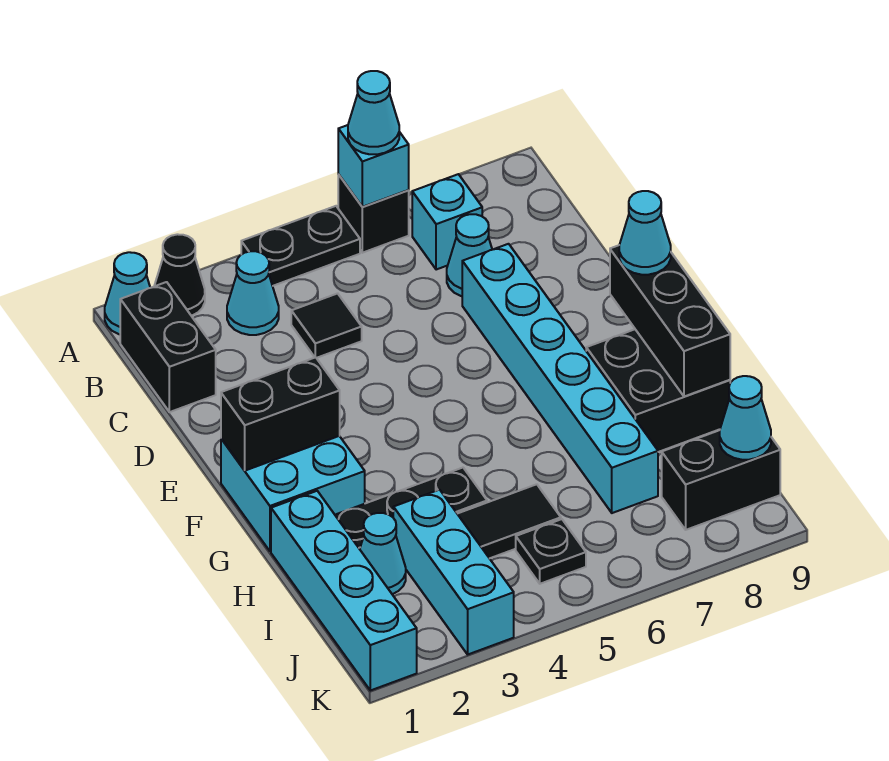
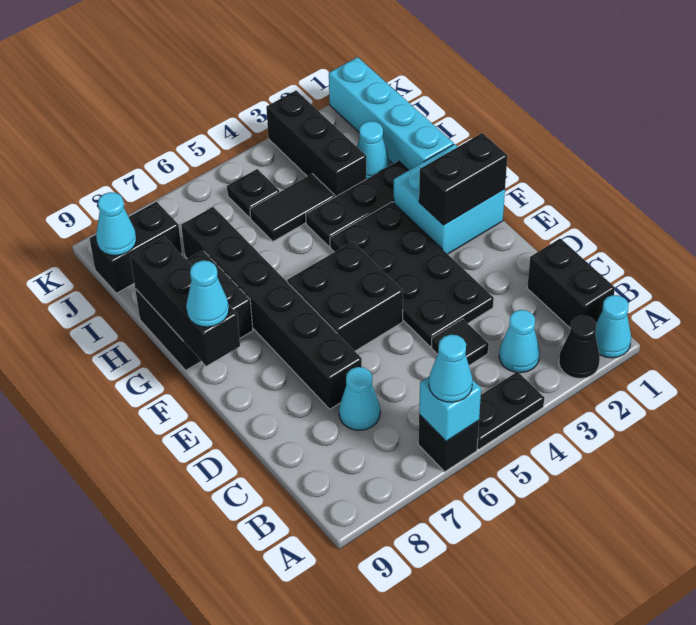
cyan brick B7 level 1 -> none
none -> black plate D3:G4 level 1
cyan brick D7:I7 level 1 -> black brick D7:I7 level 1
none -> black brick E5:F6 level 1
cyan brick I3:K3 level 1 -> black brick I3:K3 level 1

